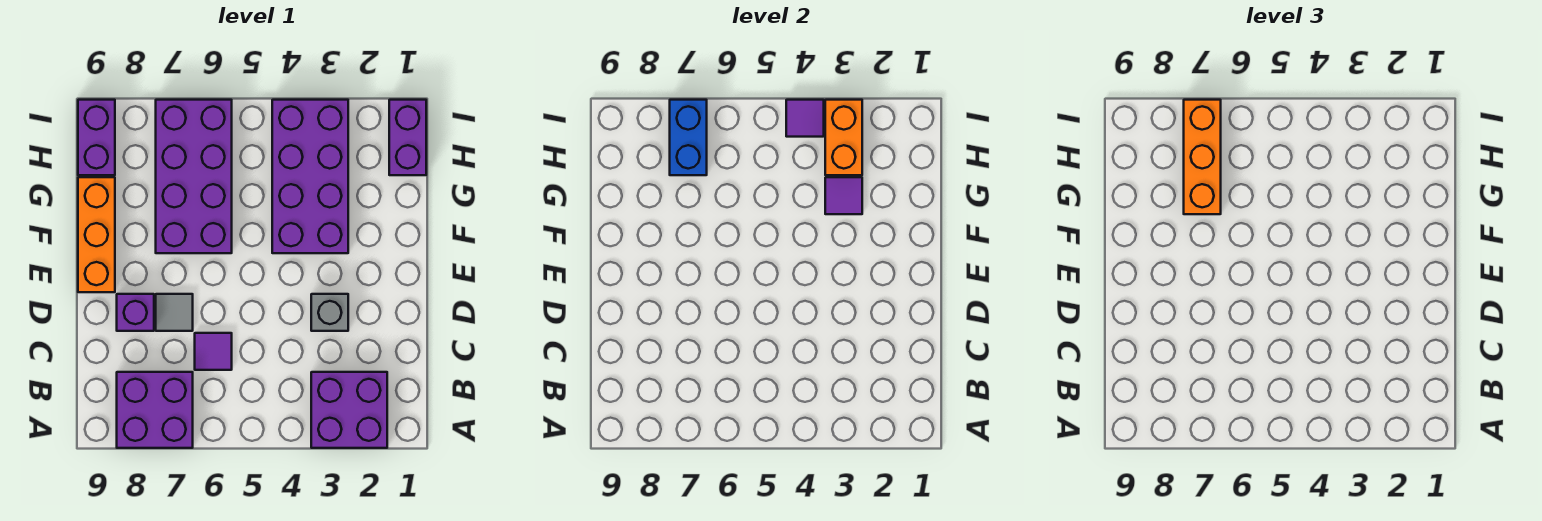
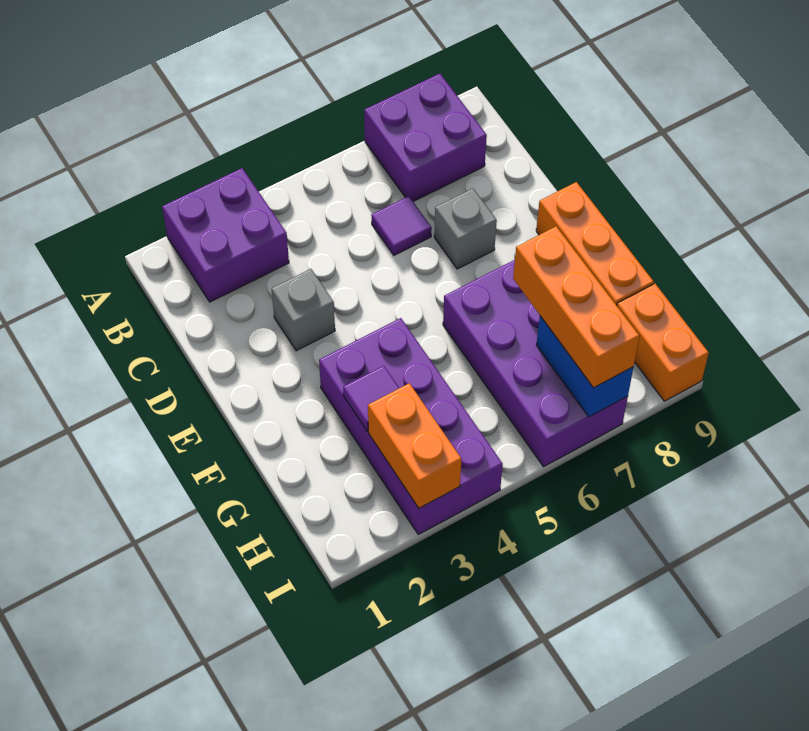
grey tile D7 level 1 -> grey brick D7 level 1
purple brick D8 level 1 -> none
purple brick H1:I1 level 1 -> none
purple brick H9:I9 level 1 -> orange brick H9:I9 level 1
purple tile I4 level 2 -> none

